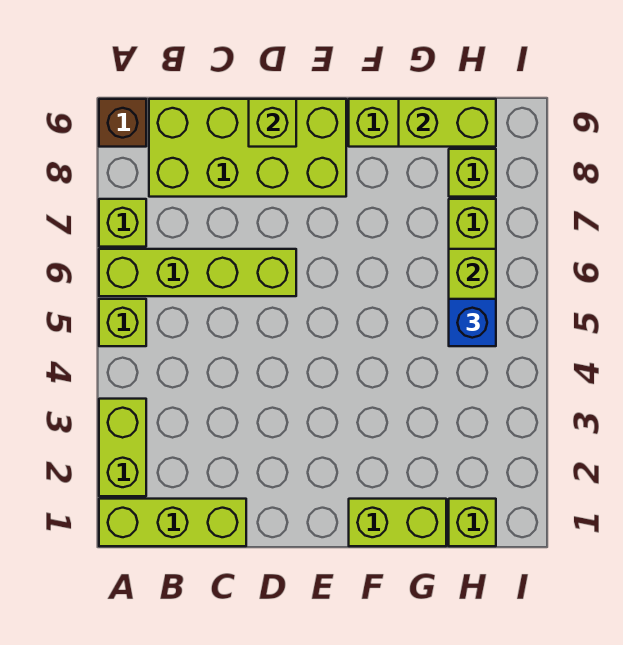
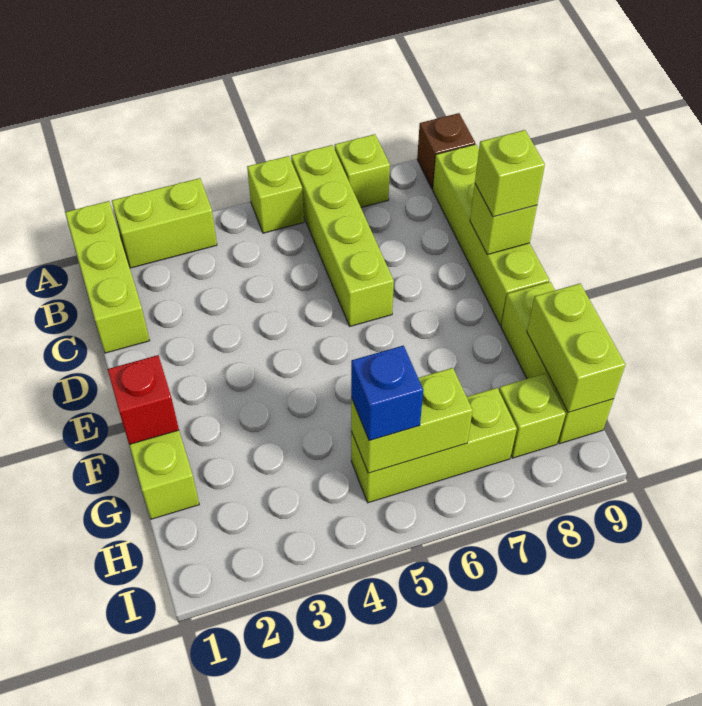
lime brick B8:E9 level 1 -> lime brick B9:E9 level 1
none -> red brick F1 level 2
lime brick H1 level 1 -> lime brick D9 level 3

